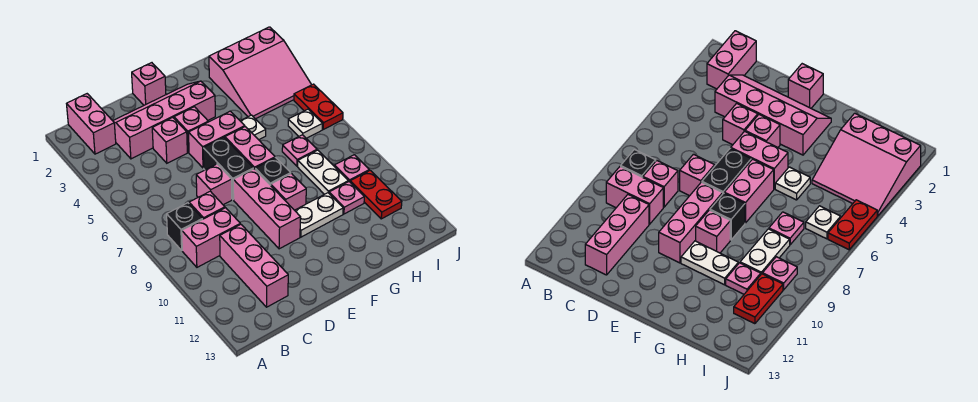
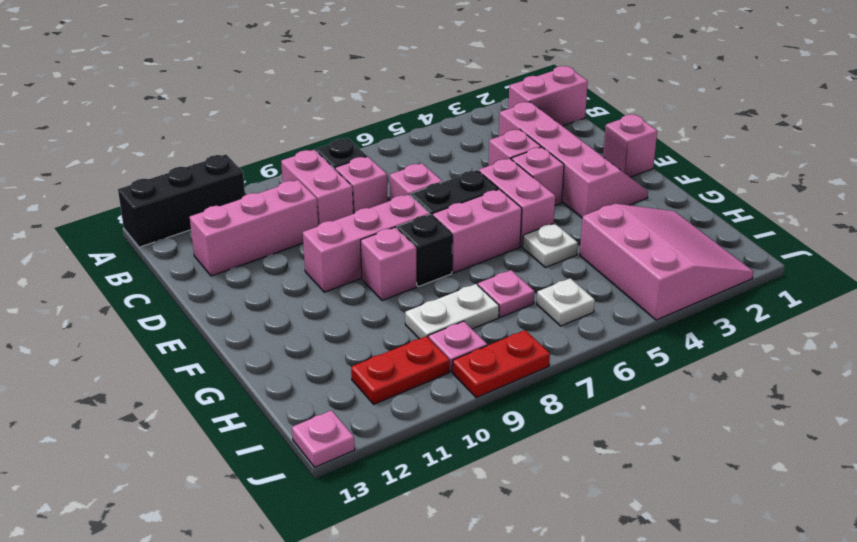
none -> black brick A11:A13 level 1
white plate F10:G10 level 1 -> none
pink slope H2:J4 level 1 top 2 -> pink slope H2:J4 level 1 top 4
pink plate H10 level 1 -> pink plate J13 level 1
red plate J5:J6 level 1 -> red plate J8:J9 level 1

